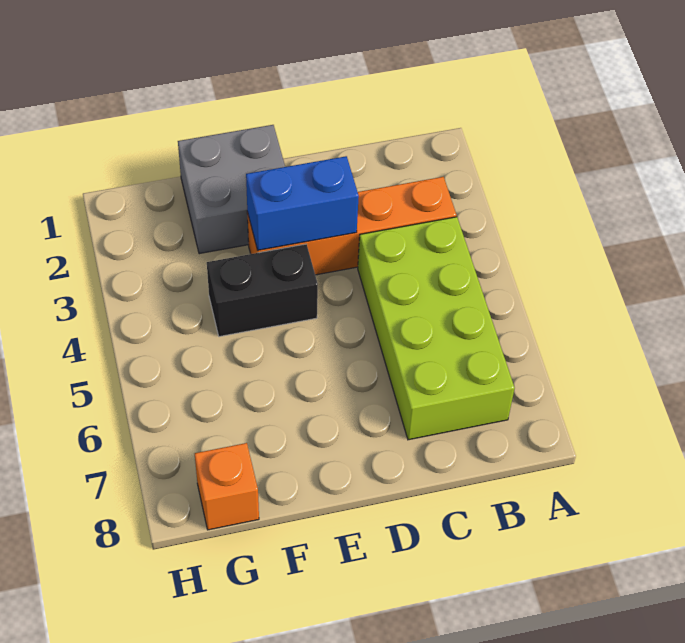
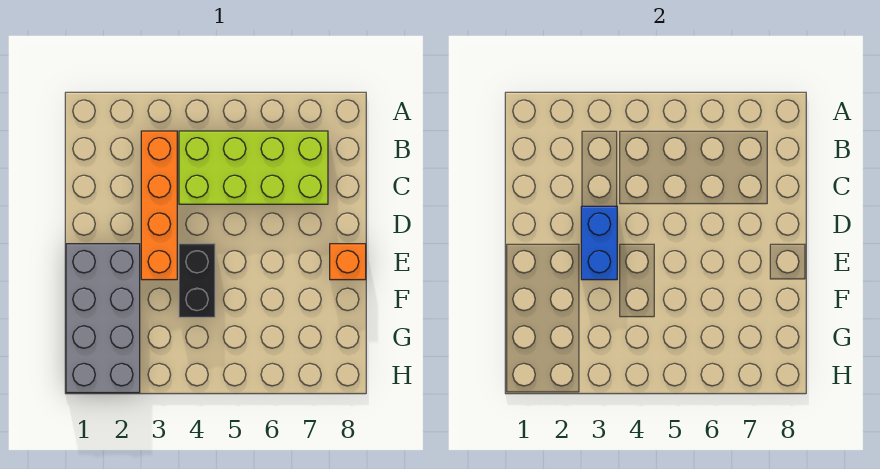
grey brick E1:F2 level 1 -> grey brick E1:H2 level 1
orange brick G8 level 1 -> orange brick E8 level 1

